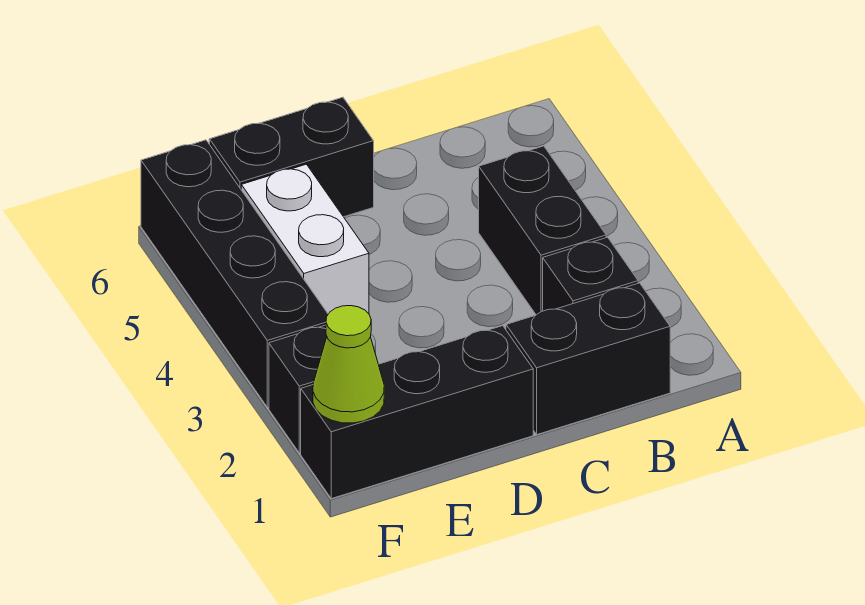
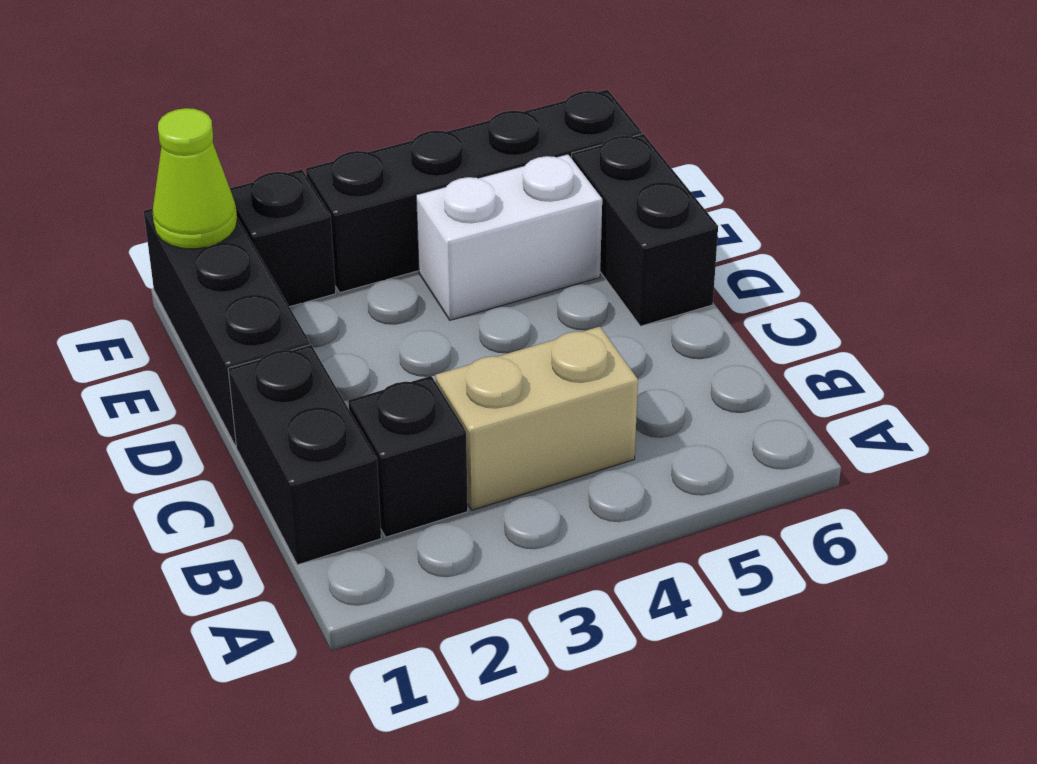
black brick B3:B4 level 1 -> tan brick B3:B4 level 1

